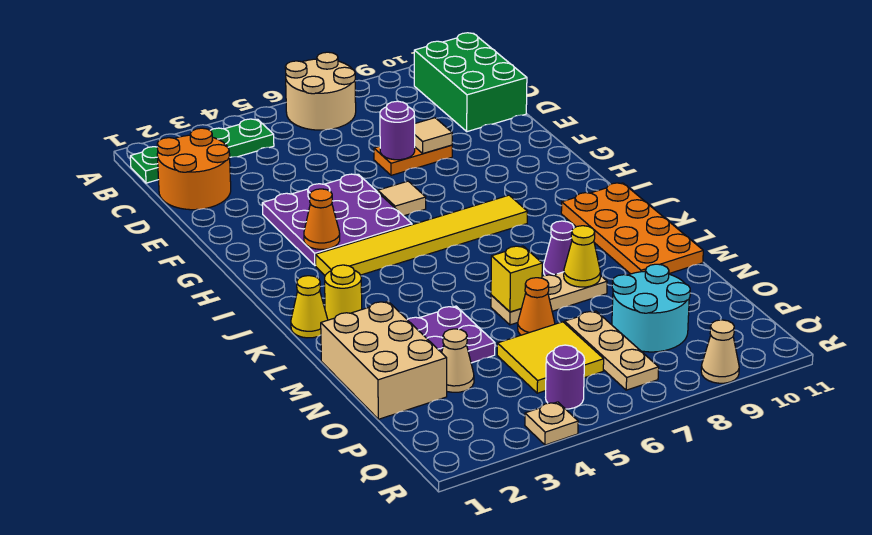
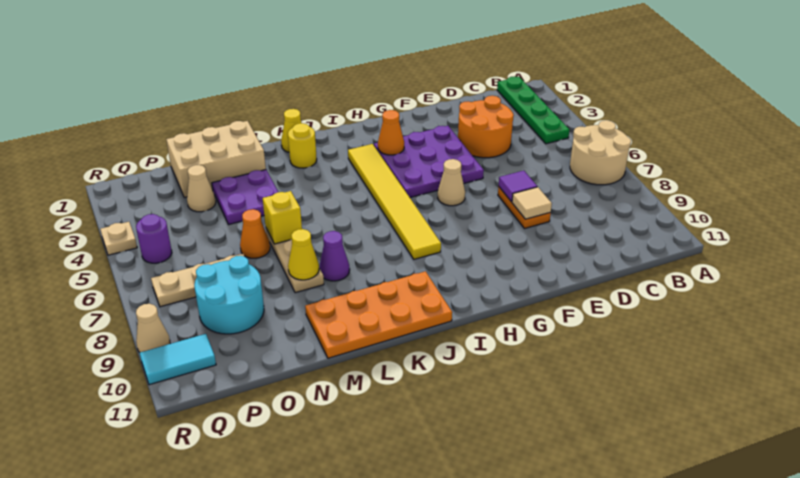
green brick B10:D11 level 1 -> none
orange round brick C1:D2 level 1 -> orange round brick D3:E4 level 1
purple round brick E7 level 2 -> purple tile E7 level 2
tan tile G6 level 1 -> tan cone G6 level 1
yellow tile O5:P6 level 1 -> none
none -> cyan tile Q10:R10 level 1

